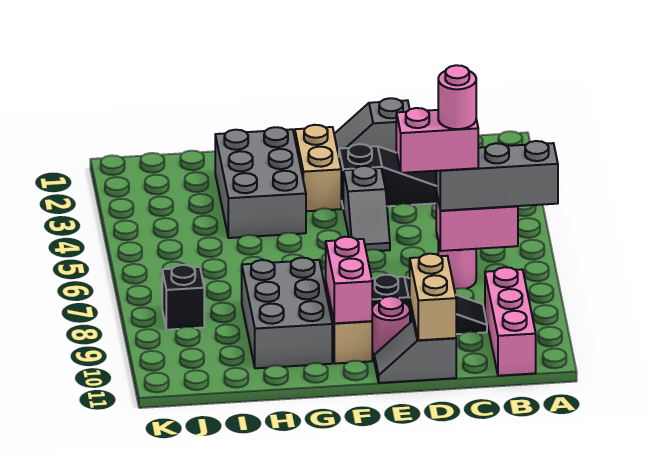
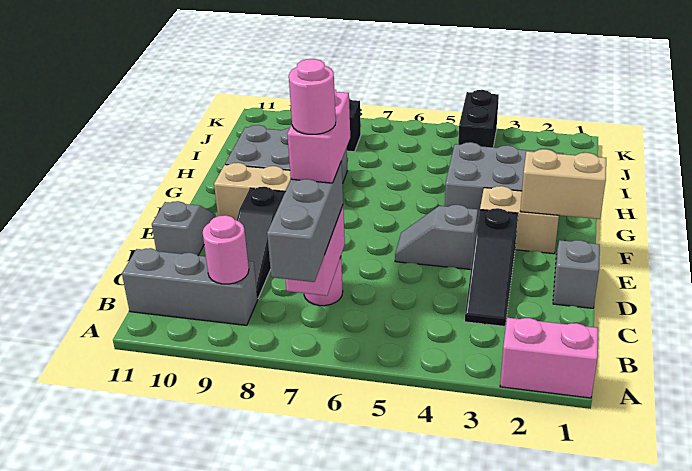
pink brick B9:B11 level 1 -> grey brick B9:B11 level 1
tan brick D10:D11 level 2 -> tan brick F1:F2 level 2
pink round brick E10 level 1 -> pink round brick B9 level 2
pink brick F9:F10 level 2 -> pink brick A1:A2 level 1
none -> black brick J4:K4 level 1

